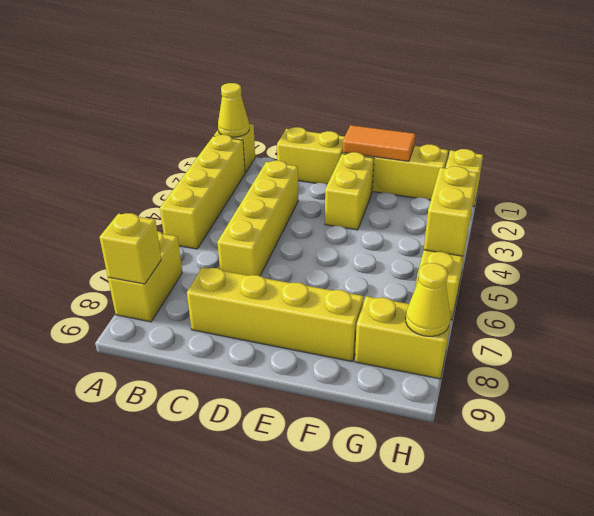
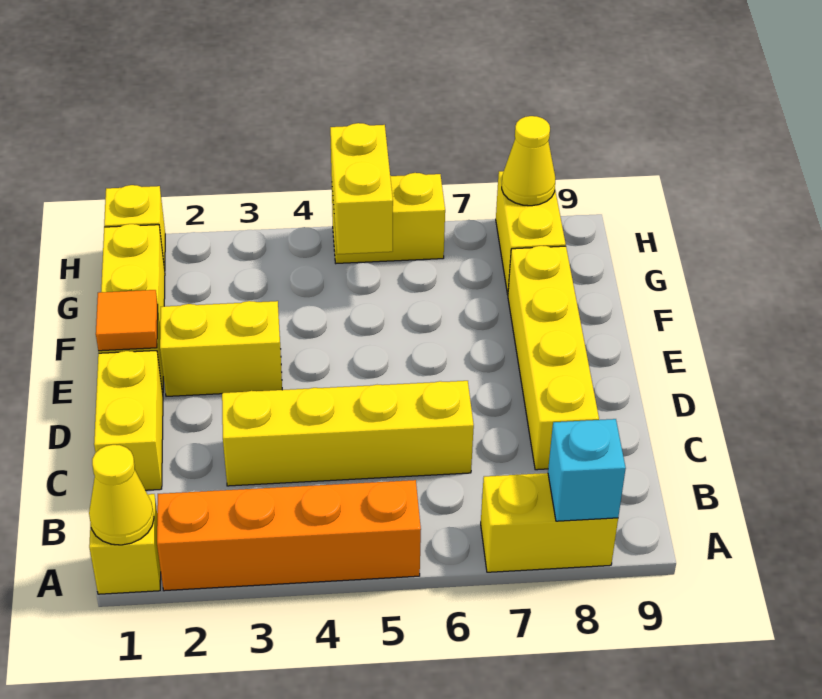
yellow brick A2:A5 level 1 -> orange brick A2:A5 level 1
yellow brick A8 level 2 -> cyan brick A8 level 2
orange tile E1:F1 level 2 -> orange tile E1 level 2
yellow brick H4:H5 level 2 -> yellow brick G5:H5 level 2

